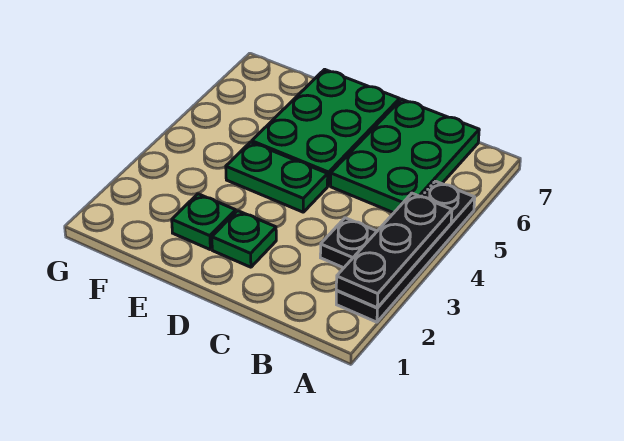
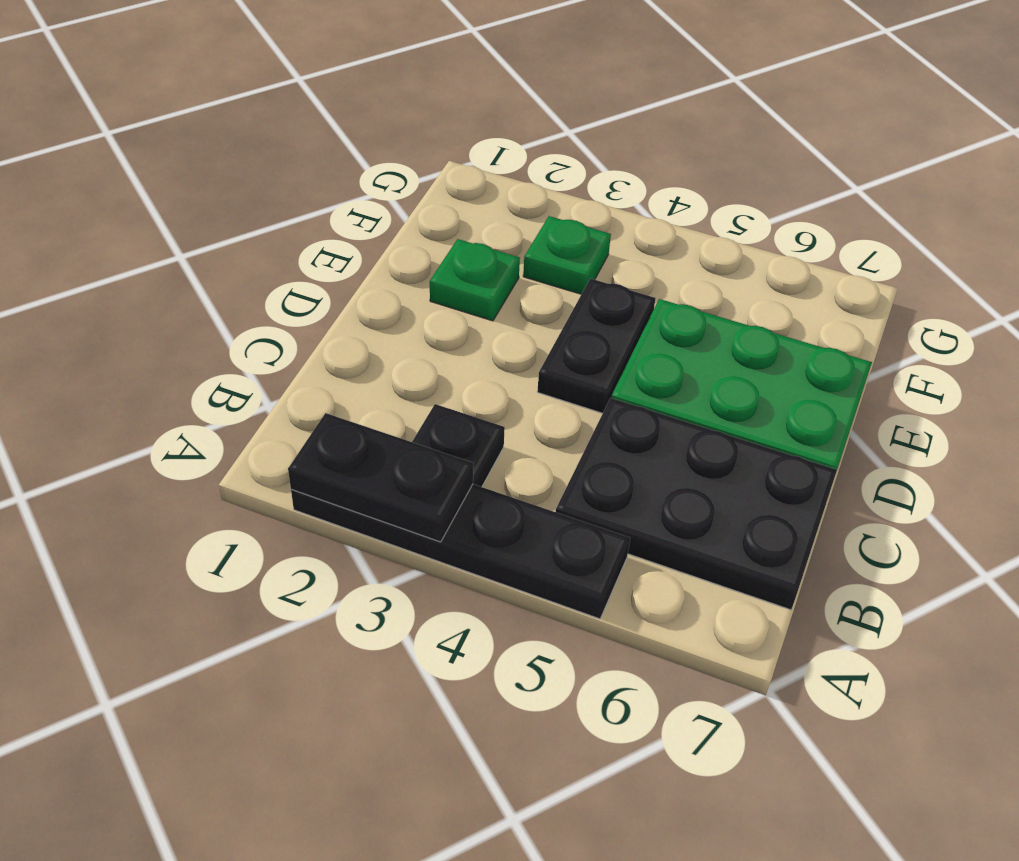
black plate A2:A4 level 2 -> black plate A2:A3 level 2
green plate B5:C7 level 1 -> black plate B5:C7 level 1
green plate D2 level 1 -> green plate F3 level 1
green plate D4:E4 level 1 -> black plate D4:E4 level 1

